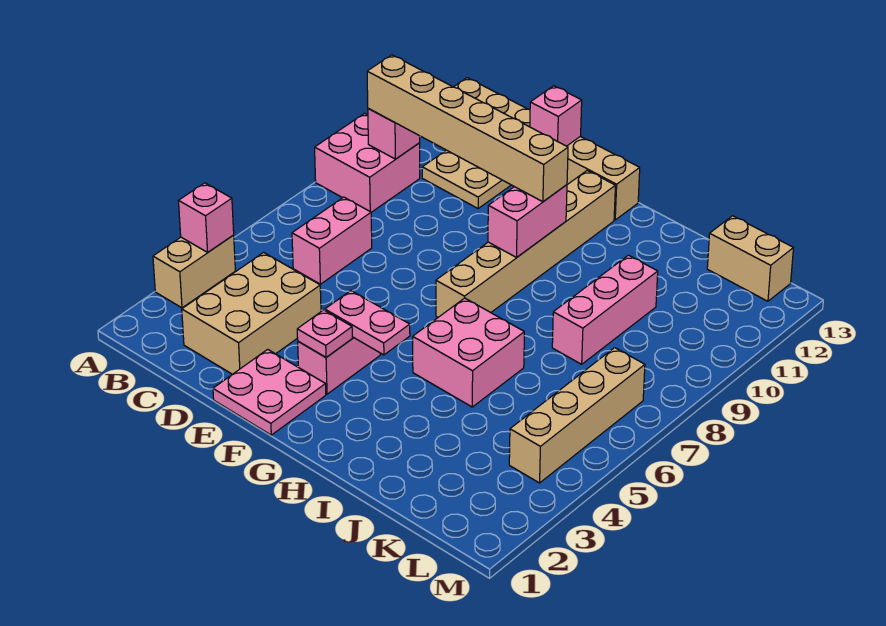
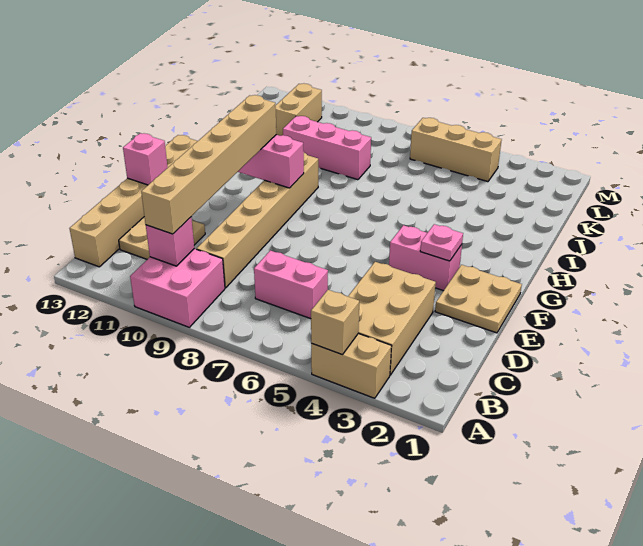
pink brick A4 level 2 -> tan brick A4 level 2
tan brick C2:D4 level 1 -> tan brick B3:D4 level 1
pink plate E1:F2 level 1 -> tan plate E1:F2 level 1
pink plate F4:G4 level 2 -> none
tan brick G7:G12 level 1 -> tan brick C9:H9 level 1
pink brick H5:I6 level 1 -> none
tan brick K13:L13 level 1 -> tan brick K11:L11 level 1
tan brick L4:L7 level 1 -> tan brick L4:L6 level 1

